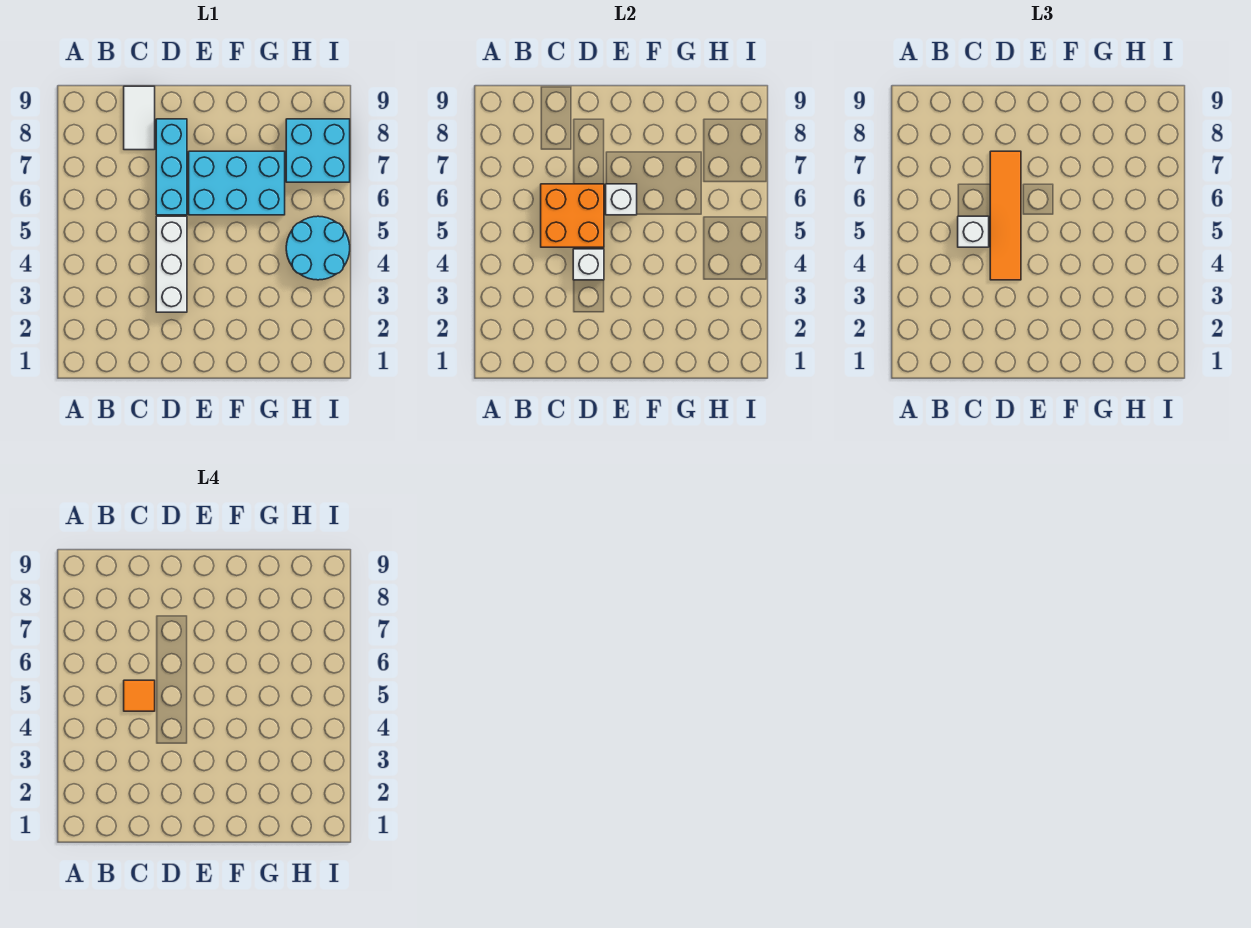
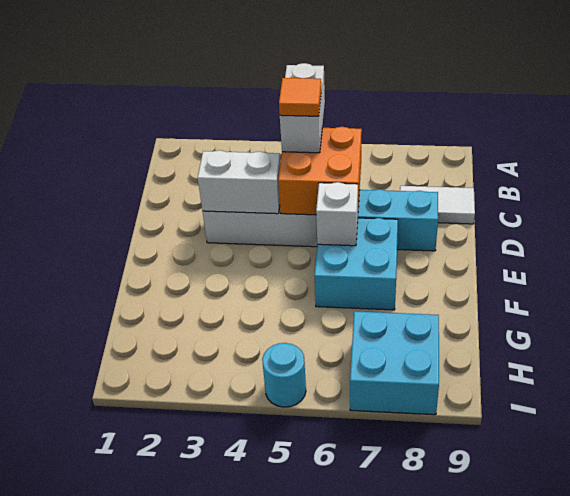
white brick C5 level 3 -> white brick B5:C5 level 3
white brick D4 level 2 -> white brick D3:D4 level 2
orange tile D4:D7 level 3 -> none
cyan brick E6:G7 level 1 -> cyan brick E6:F7 level 1
cyan round brick H4:I5 level 1 -> cyan round brick I5 level 1

